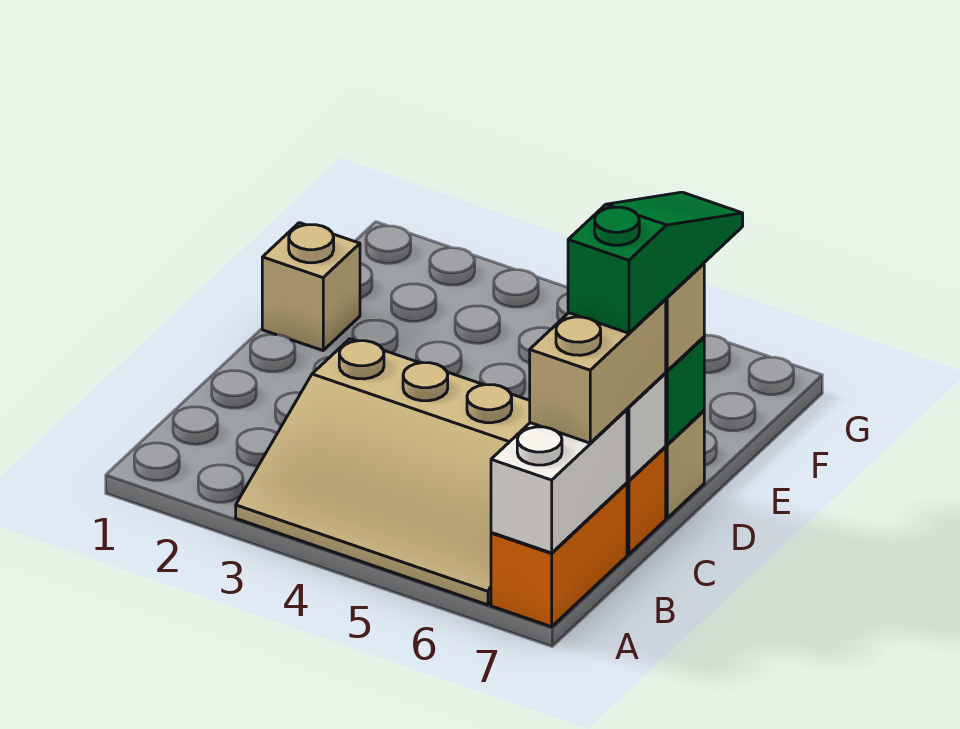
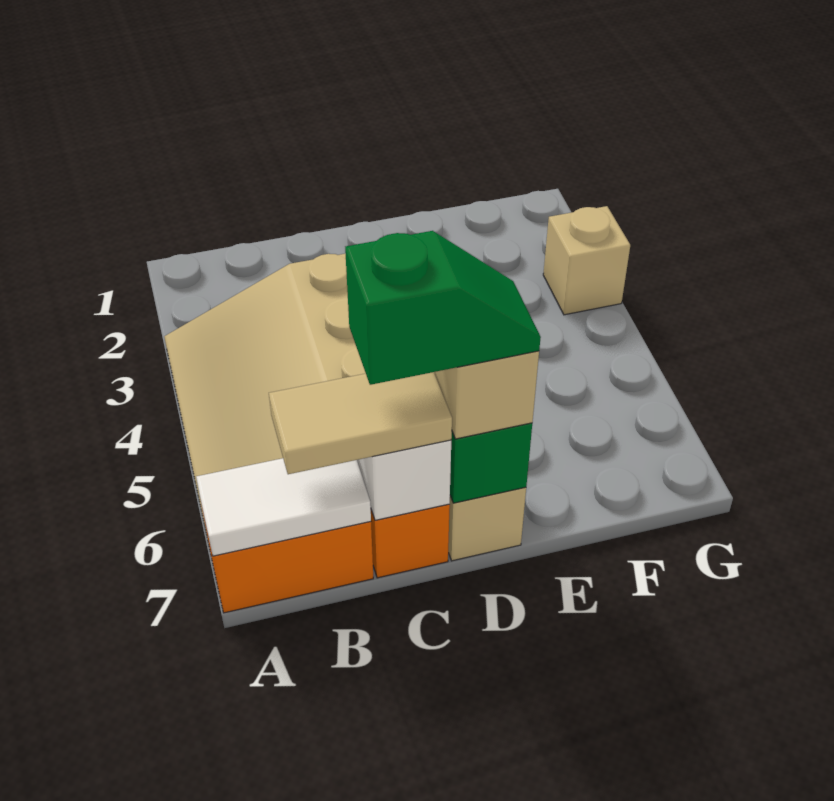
white brick A7:B7 level 2 -> white tile A7:B7 level 2
tan brick B7:C7 level 3 -> tan tile B7:C7 level 3
green slope C7:E7 level 4 top C -> green slope C7:D7 level 4 top C
tan brick E1 level 1 -> tan brick G3 level 1

